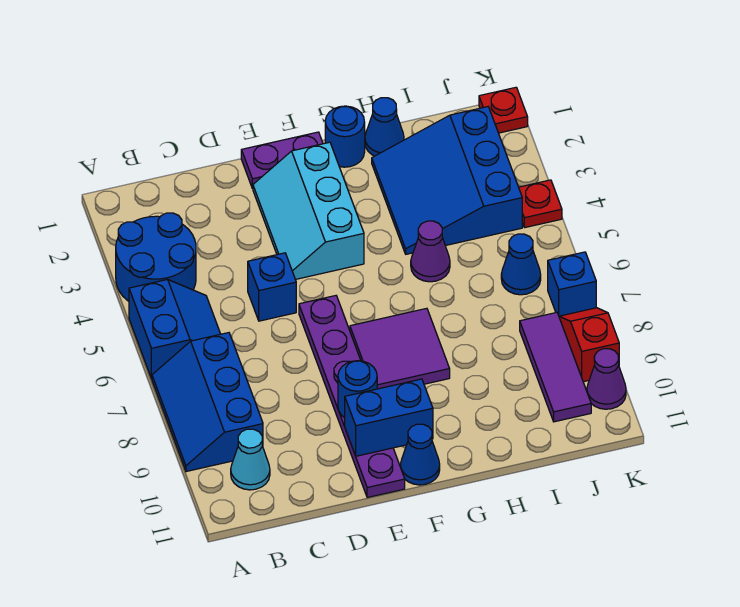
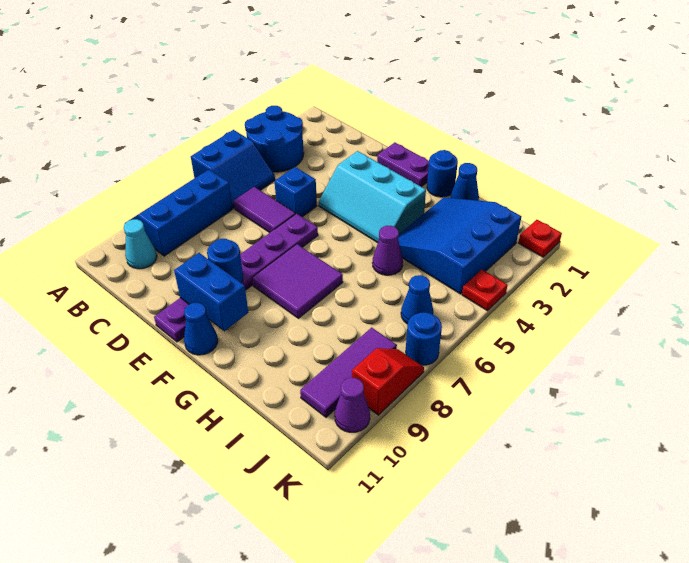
none -> purple tile C6:D6 level 1
cyan slope E2:F4 level 1 top F -> cyan slope E3:G4 level 1 top 3
blue brick K7 level 1 -> blue round brick K7 level 1

